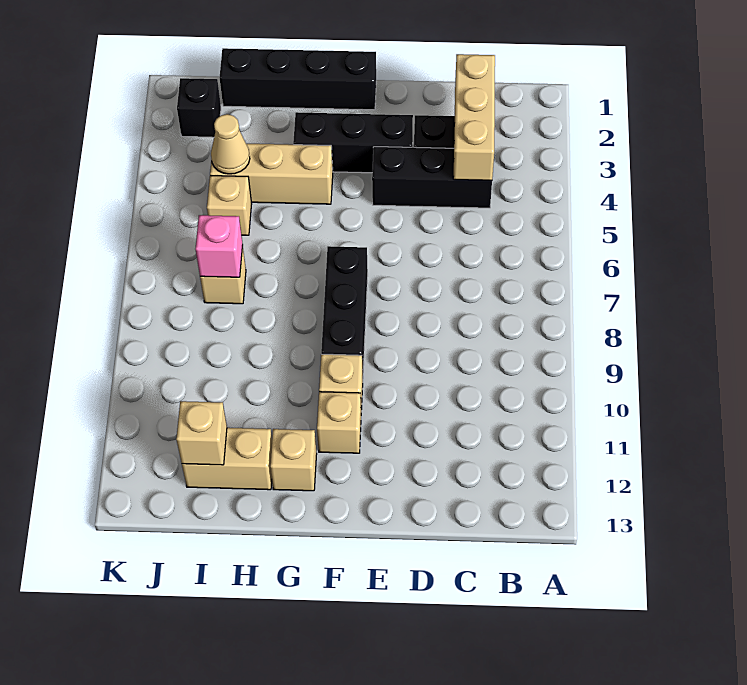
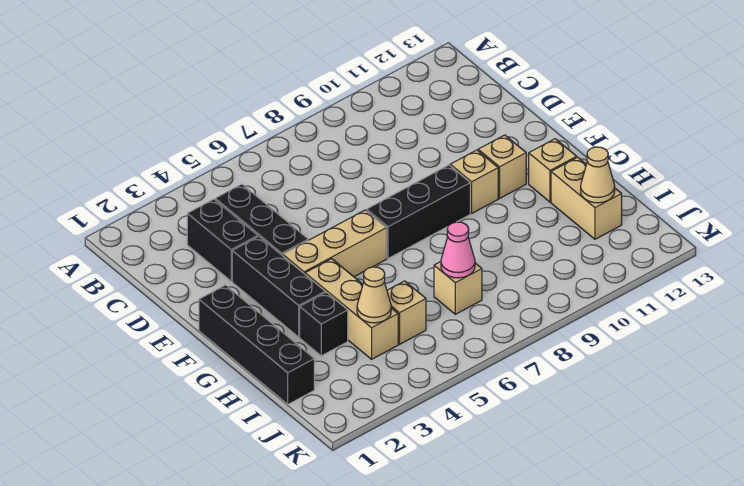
tan brick C2:C4 level 2 -> tan brick F4:F6 level 1
pink brick I7 level 2 -> pink cone I7 level 2
tan brick I12 level 2 -> tan cone I12 level 2
black brick J2 level 1 -> black brick H3 level 1

